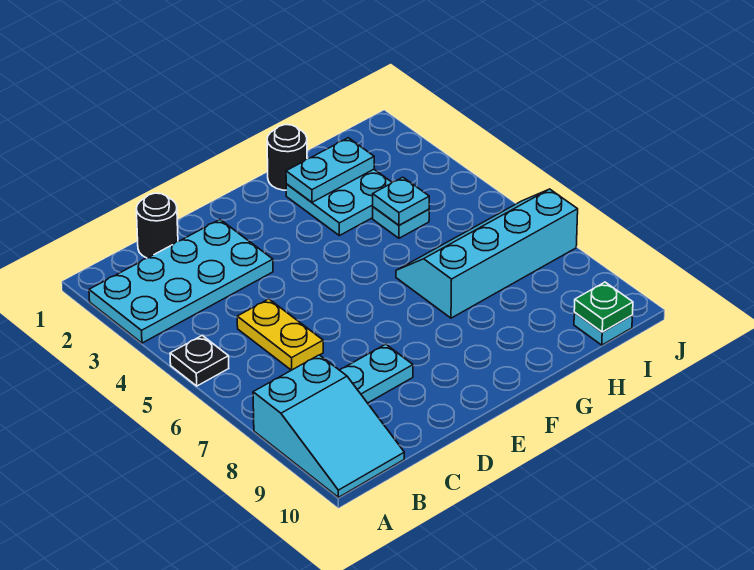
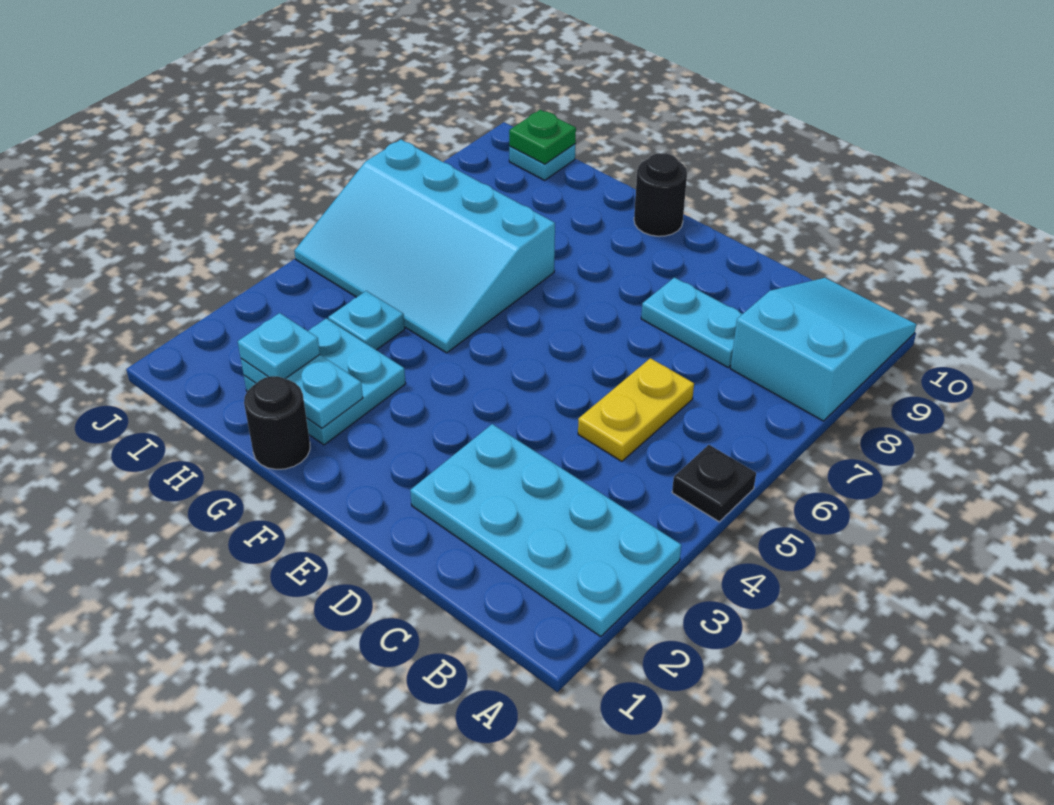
black round brick C1 level 1 -> black round brick F10 level 1
cyan slope G6:J7 level 1 top 7 -> cyan slope G5:J7 level 1 top 7
cyan plate H4 level 2 -> cyan plate H2 level 3

